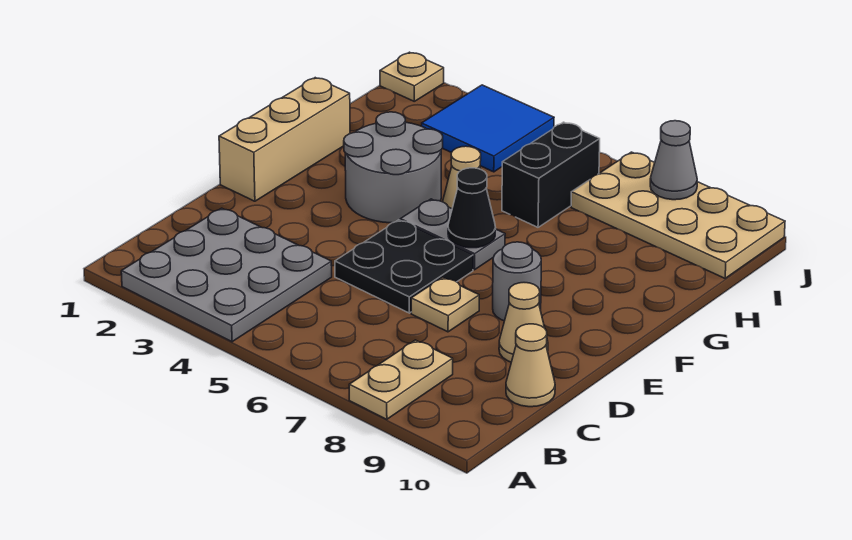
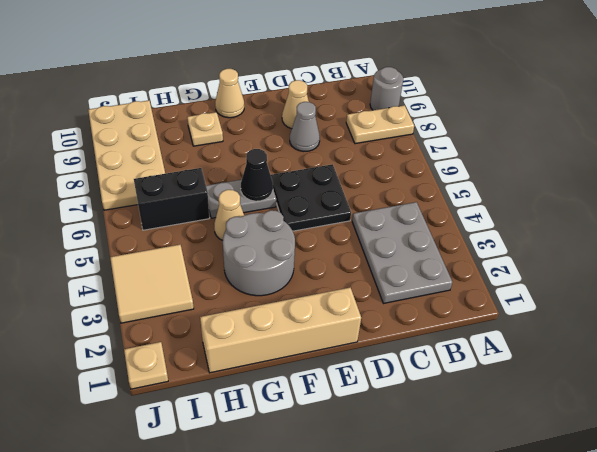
grey plate A2:C4 level 1 -> grey plate B2:C4 level 1
tan cone C10 level 1 -> tan cone F10 level 1
tan plate D7 level 1 -> tan plate G9 level 1
tan brick E1:G1 level 1 -> tan brick E1:H1 level 1
grey round brick E8 level 1 -> grey round brick A9 level 1
grey plate F5:F6 level 1 -> grey plate F6:G6 level 1
blue tile I3:J4 level 1 -> tan tile I3:J4 level 1
grey cone J8 level 2 -> grey cone D8 level 1

